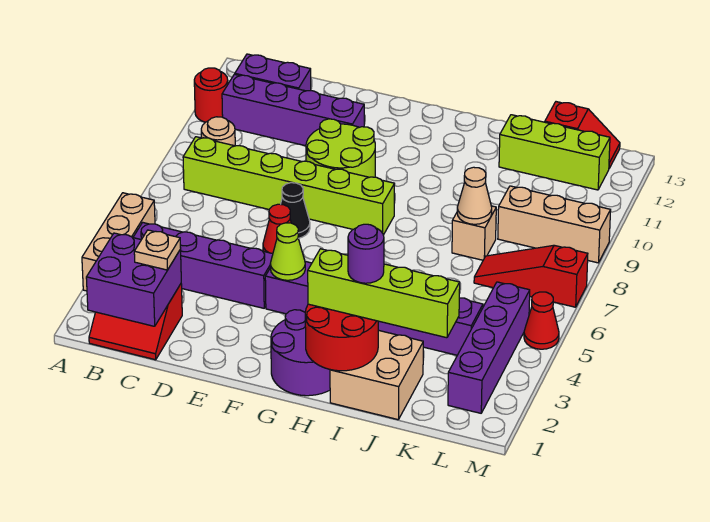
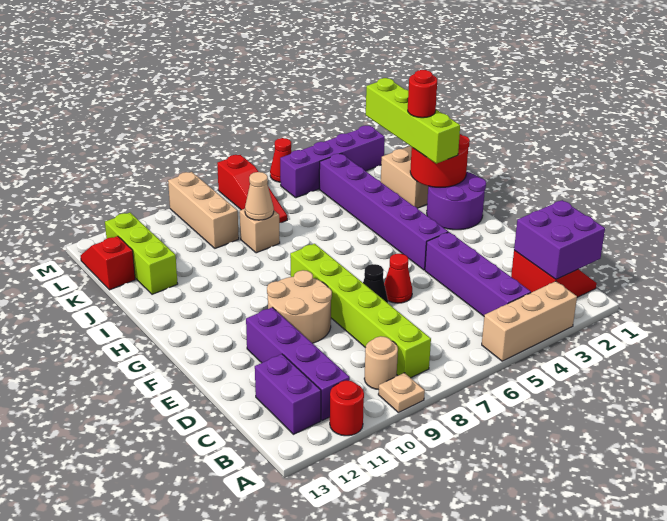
tan plate C2 level 3 -> tan plate A9 level 1
lime round brick E9:F10 level 1 -> tan round brick E9:F10 level 1
lime cone F4 level 2 -> none
purple round brick I2 level 4 -> red round brick I2 level 4

